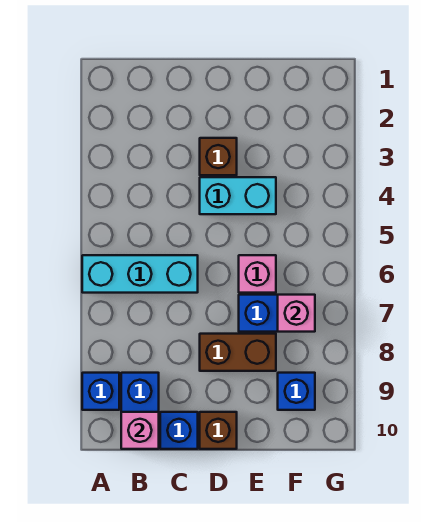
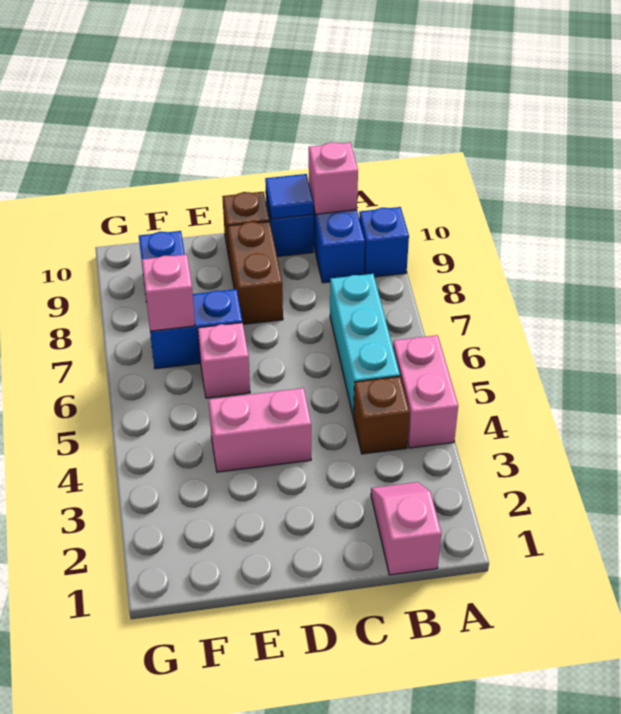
none -> pink brick A4:A5 level 1
cyan brick A6:C6 level 1 -> cyan brick B5:B7 level 1
none -> pink slope B1:B2 level 1 top 1
none -> blue tile C10 level 2
brown brick D3 level 1 -> brown brick B4 level 1
cyan brick D4:E4 level 1 -> pink brick D4:E4 level 1
brown brick D8:E8 level 1 -> brown brick D8:D9 level 1

